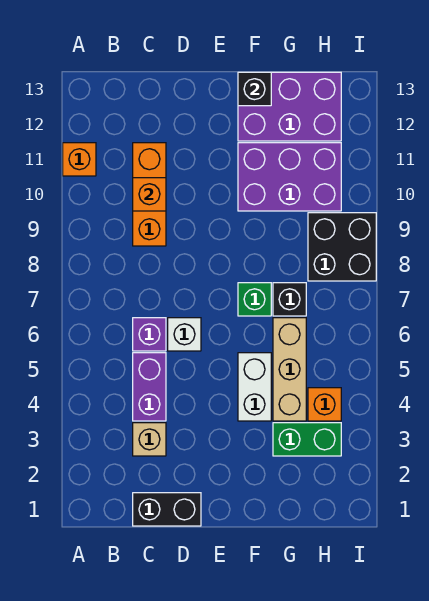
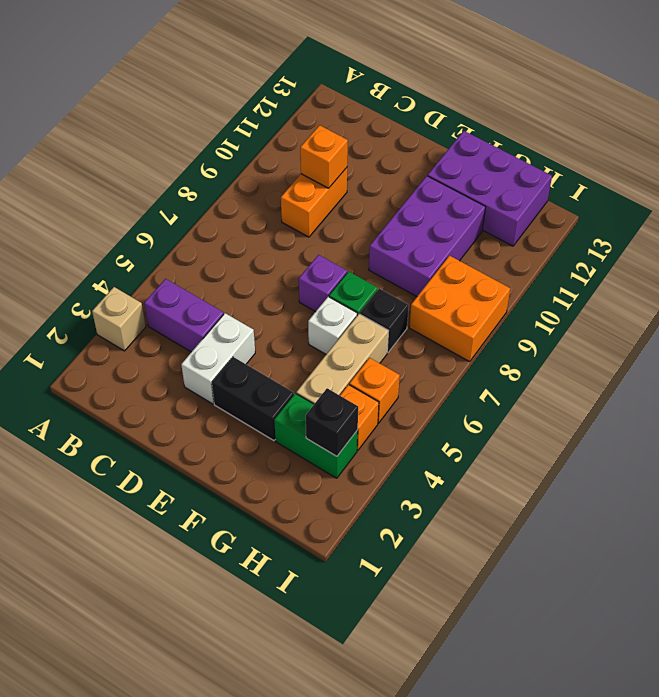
orange brick A11 level 1 -> orange brick H5 level 1
black brick C1:D1 level 1 -> black brick E3:F3 level 1
tan brick C3 level 1 -> tan brick A3 level 1
purple brick C4:C5 level 1 -> purple brick B4:C4 level 1
purple brick C6 level 1 -> purple brick E7 level 1
orange brick C9:C11 level 1 -> orange brick C9:C10 level 1
white brick D6 level 1 -> white brick F6 level 1
white brick F4:F5 level 1 -> white brick D3:D4 level 1
purple brick F10:H11 level 1 -> purple brick F9:G11 level 1
black brick F13 level 2 -> black brick H3 level 2
black brick H8:I9 level 1 -> orange brick H8:I9 level 1

